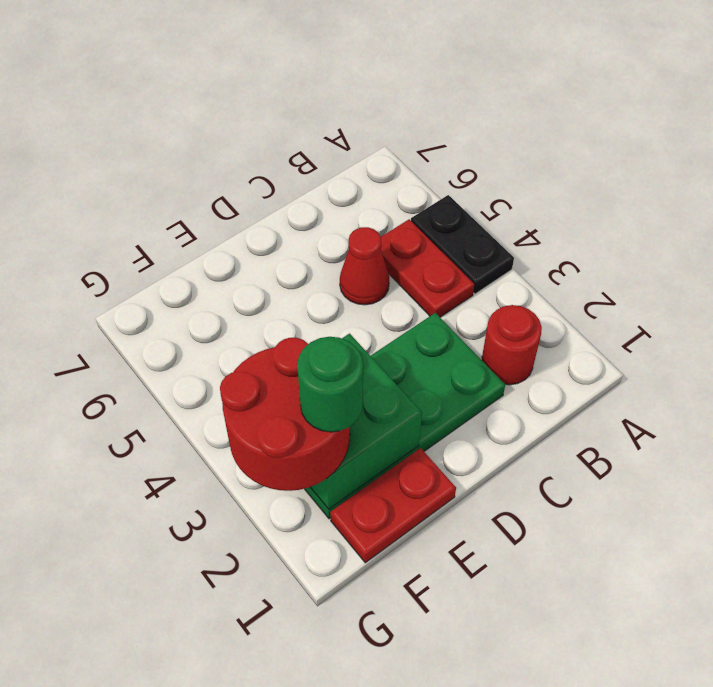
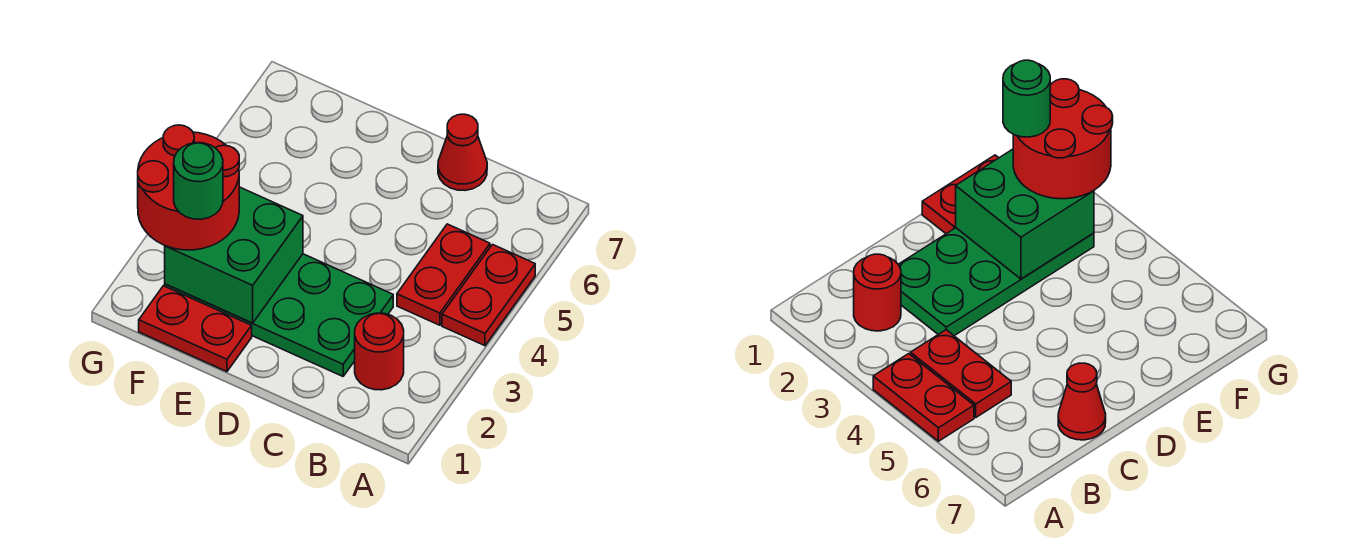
black plate A4:A5 level 1 -> red plate A4:A5 level 1
red cone C5 level 1 -> red cone C7 level 1

